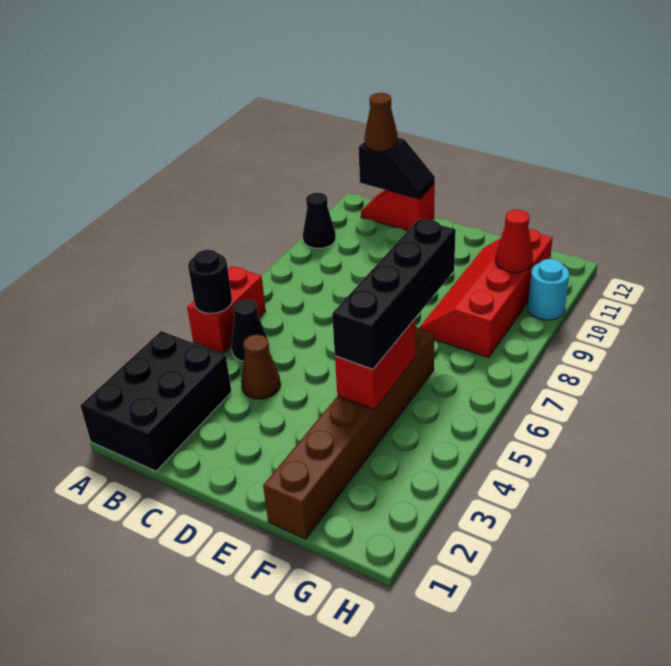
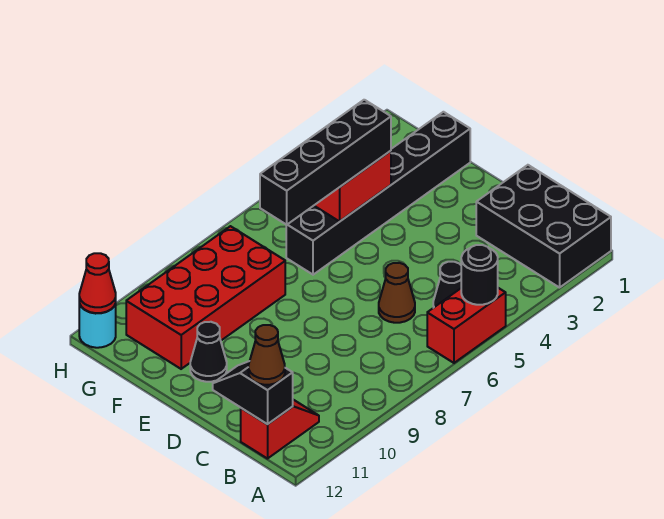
black brick A1:B3 level 1 -> black brick A1:C2 level 1
black cone A10 level 1 -> black cone E11 level 1
red slope B12:C12 level 1 top C -> red slope B11:B12 level 1 top 12
brown cone C4 level 1 -> brown cone C6 level 1
brown brick F1:F6 level 1 -> black brick F1:F6 level 1
red slope F8:G11 level 1 top G -> red brick F8:G11 level 1
red cone G10 level 2 -> red cone H12 level 2
cyan round brick H10 level 1 -> cyan round brick H12 level 1

